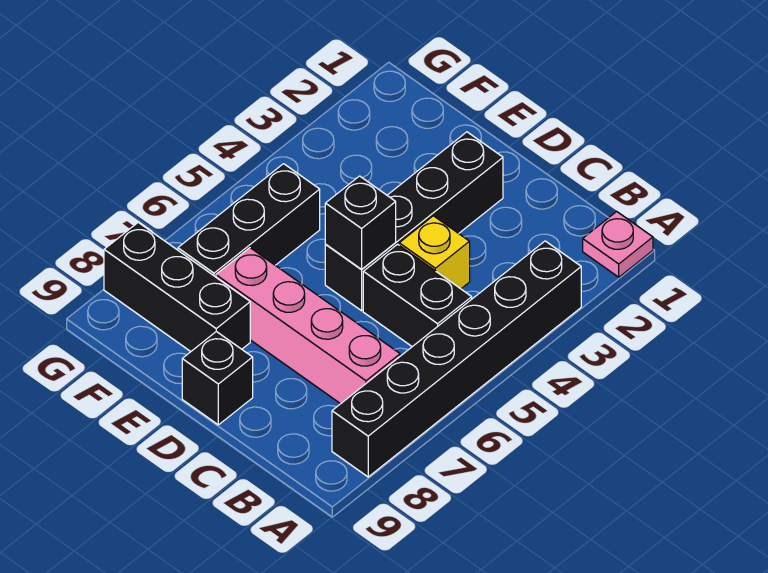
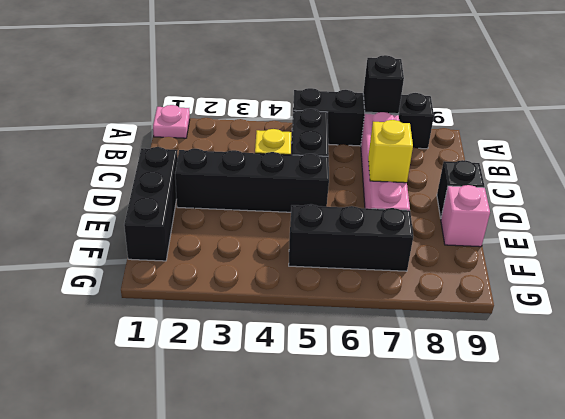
black brick A3:A8 level 1 -> black brick A5:A8 level 1
black brick D5 level 2 -> black brick A7 level 2
none -> yellow brick D7 level 2
black brick E8:G8 level 1 -> black brick D1:F1 level 1
none -> pink brick E9 level 1

